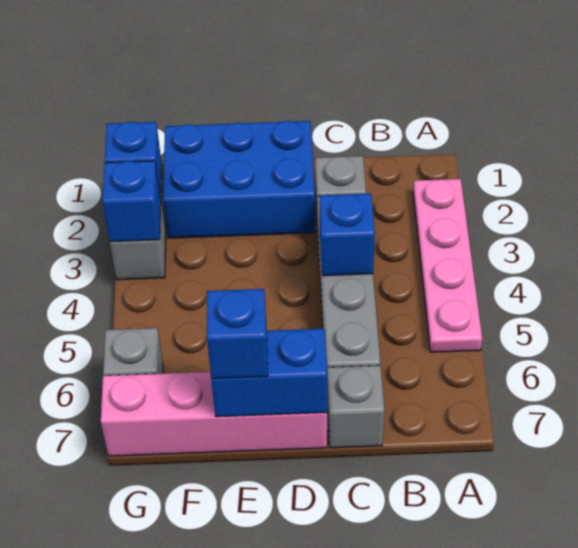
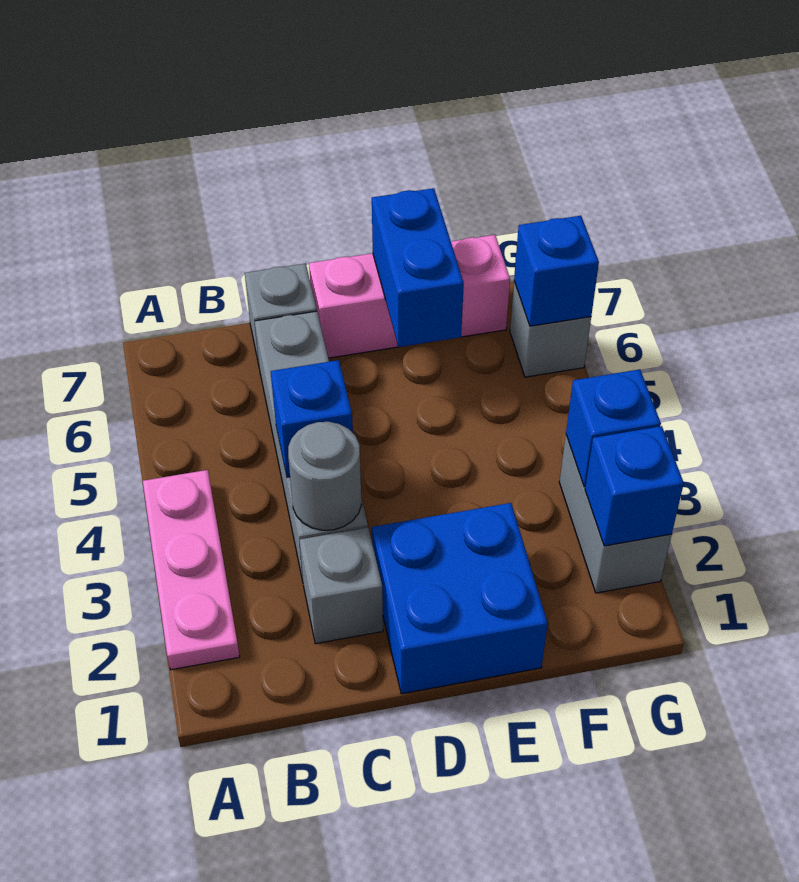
pink plate A2:A5 level 1 -> pink plate A2:A4 level 1
none -> grey round brick C3 level 2
blue brick D1:F2 level 1 -> blue brick D1:E2 level 1
pink brick D7:G7 level 1 -> pink brick D7:F7 level 1
blue brick D7:E7 level 2 -> blue brick E6:E7 level 2
blue brick E7 level 3 -> blue brick G6 level 2

